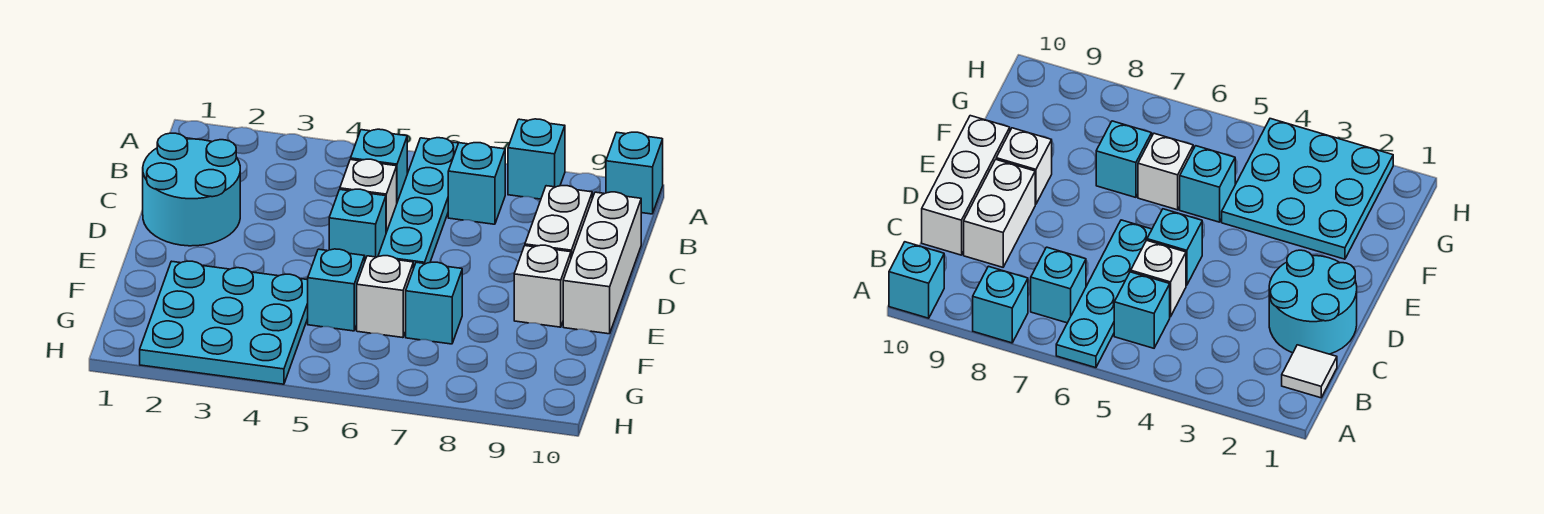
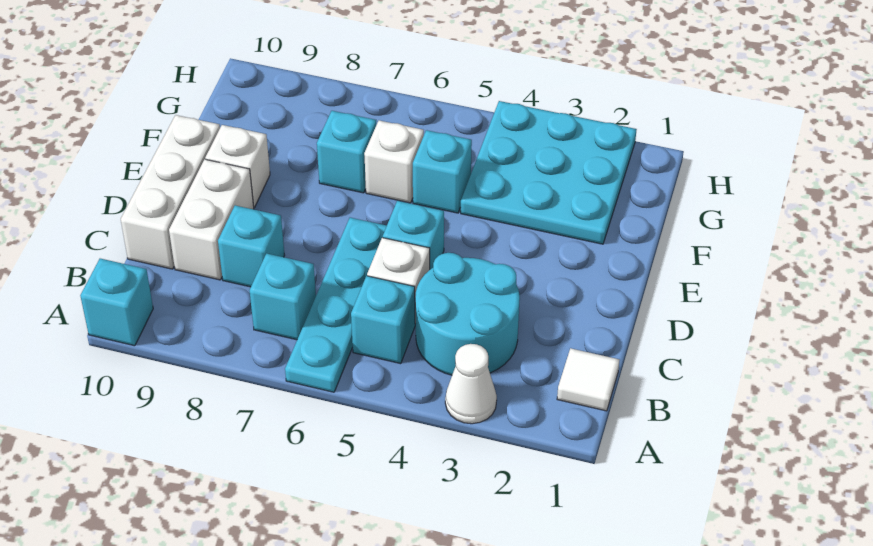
none -> white cone A3 level 1
cyan brick A8 level 1 -> cyan brick C8 level 1
cyan round brick C1:D2 level 1 -> cyan round brick B3:C4 level 1

